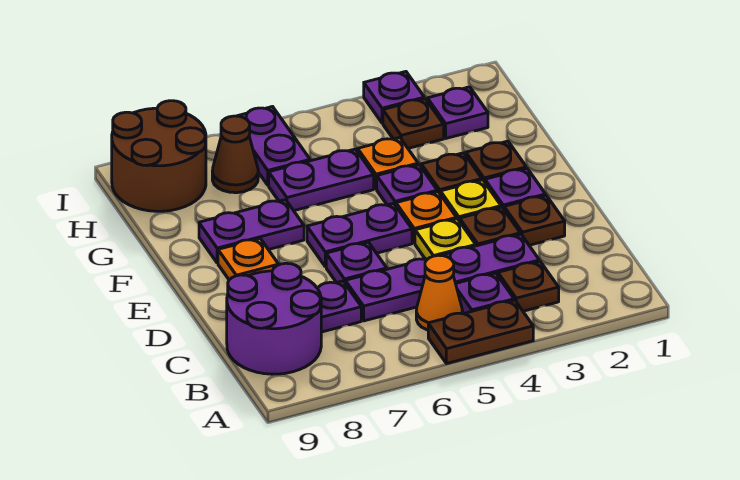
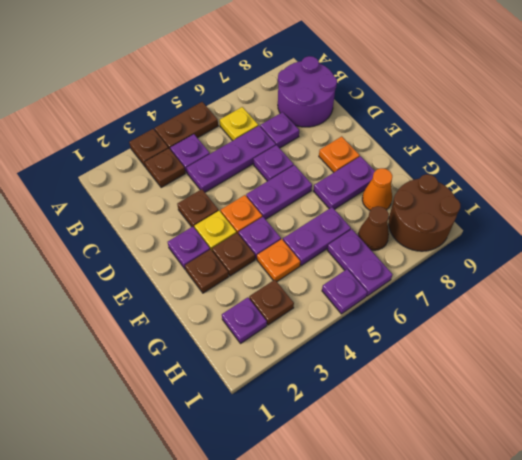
orange cone B5 level 1 -> orange cone G8 level 1
purple plate C3:C6 level 1 -> purple plate C4:C6 level 1
brown plate D2 level 1 -> brown plate A3 level 1
yellow plate D4 level 1 -> yellow plate B6 level 1
purple plate I3 level 1 -> purple plate I5 level 1

